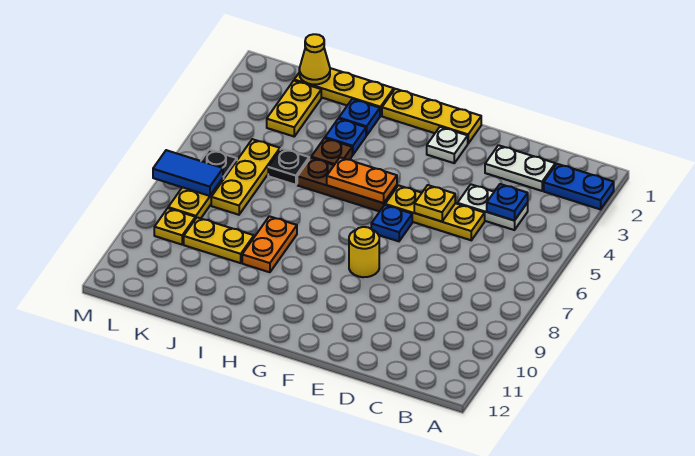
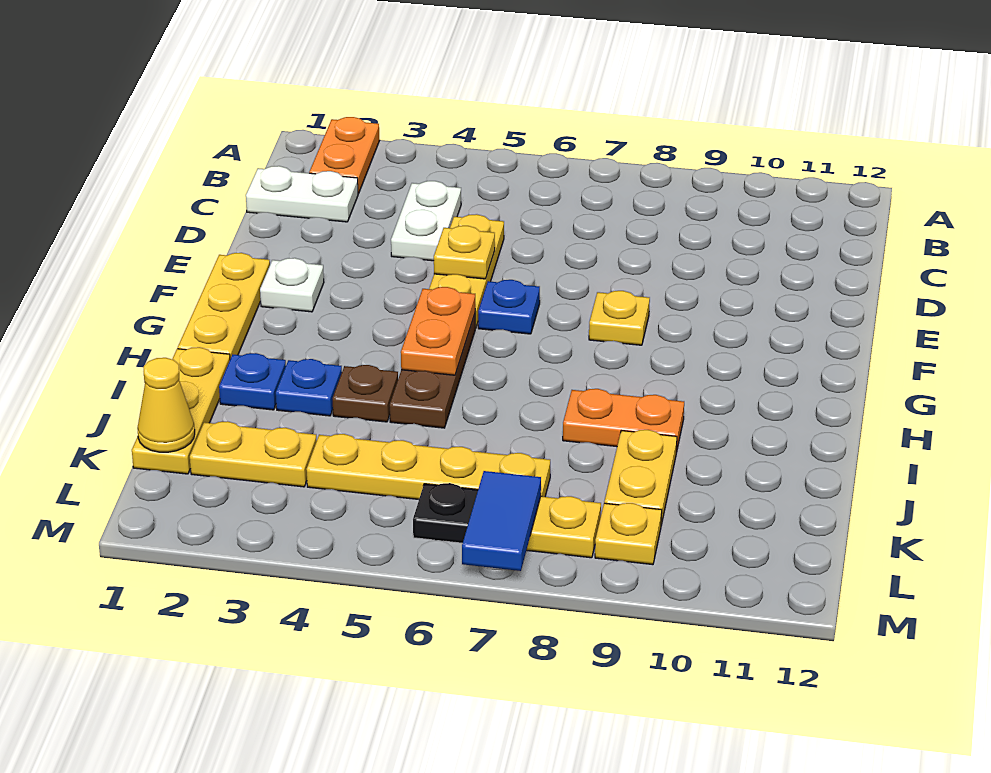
blue plate A2:B2 level 1 -> orange plate A2:B2 level 1
white plate C2:D2 level 1 -> white plate C1:C2 level 1
blue plate C4 level 2 -> none
yellow round brick F8 level 1 -> yellow plate F8 level 1
black plate J5 level 1 -> none
yellow plate K5:K7 level 1 -> yellow plate K4:K7 level 1

